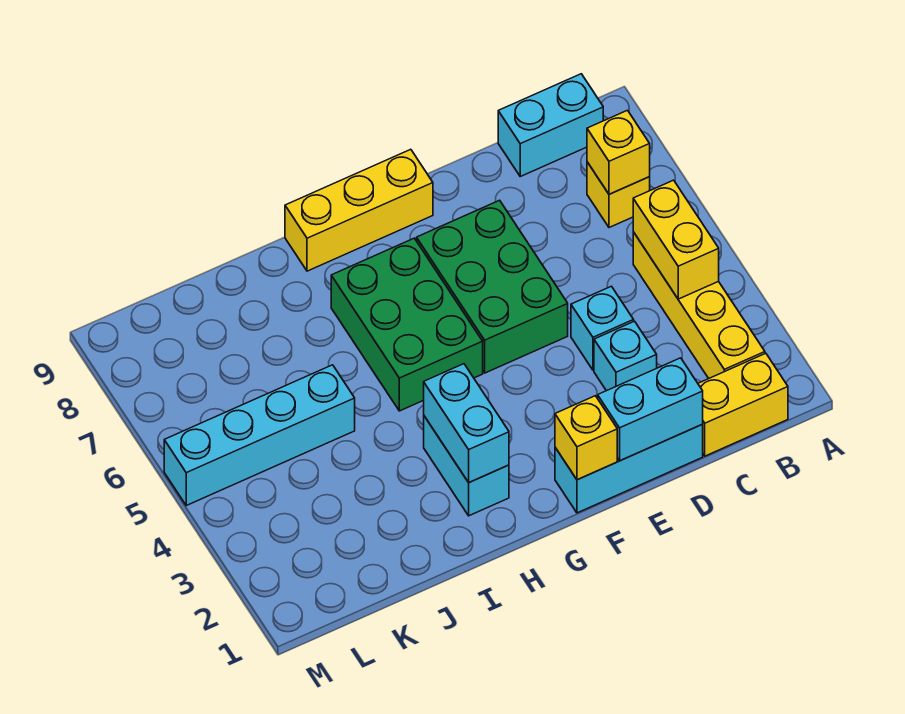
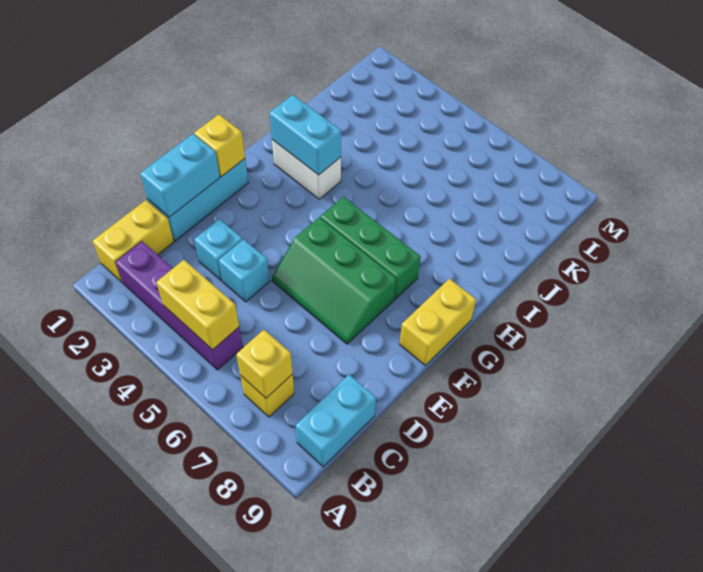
yellow brick B2:B5 level 1 -> purple brick B2:B5 level 1
green brick E5:F7 level 1 -> green slope E5:F7 level 1 top F
yellow brick F9:H9 level 1 -> yellow brick F9:G9 level 1
green brick G5:H7 level 1 -> green brick G5:G7 level 1
cyan brick H2:H3 level 1 -> white brick H2:H3 level 1
cyan brick J5:M5 level 1 -> none

